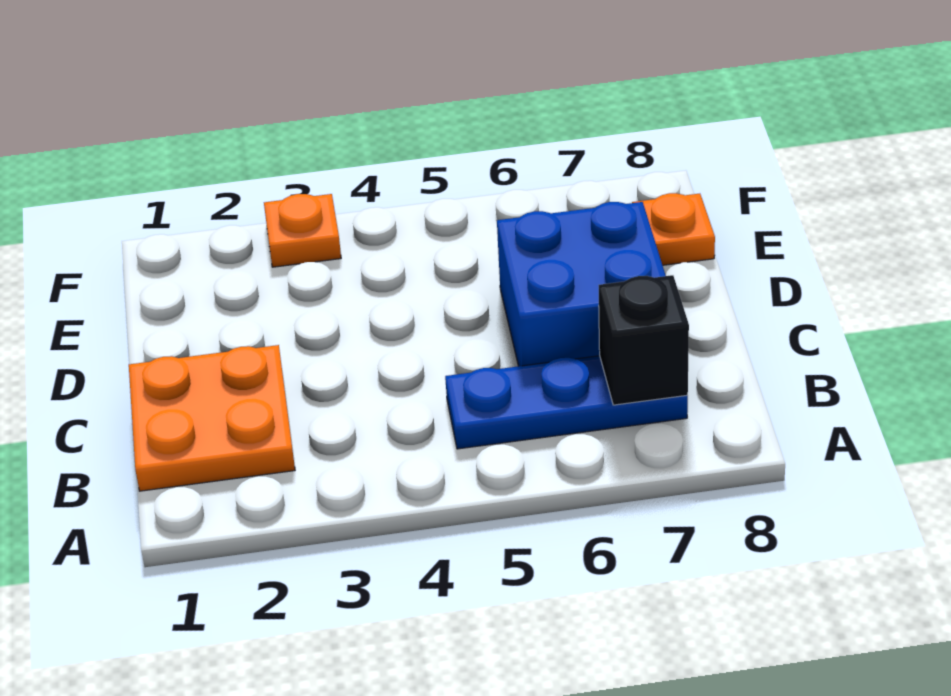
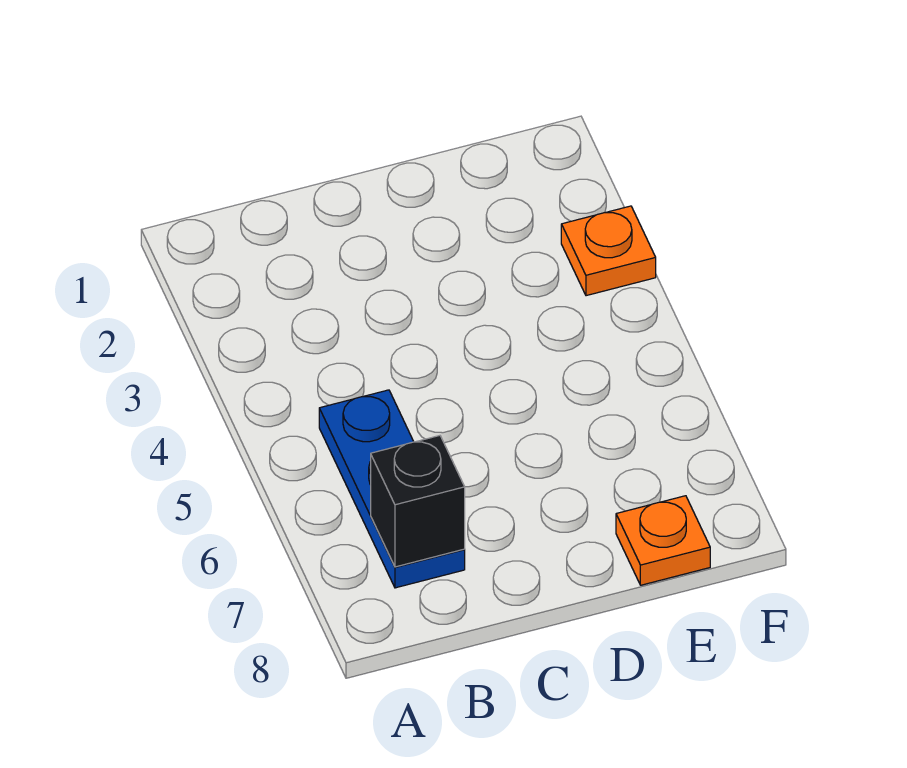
orange plate B1:C2 level 1 -> none
blue brick C6:D7 level 1 -> none

